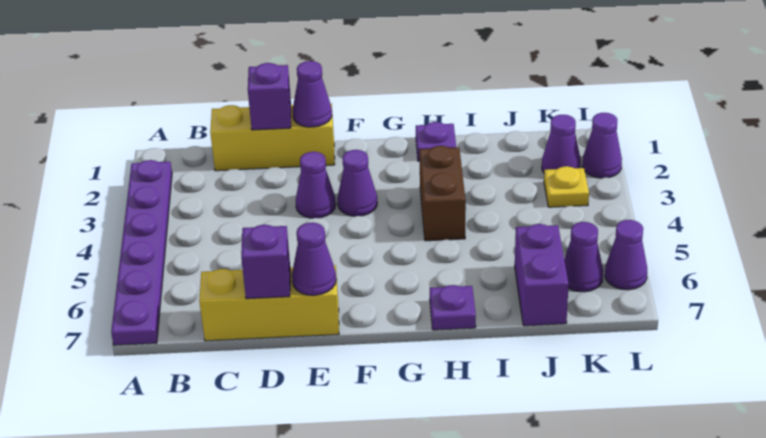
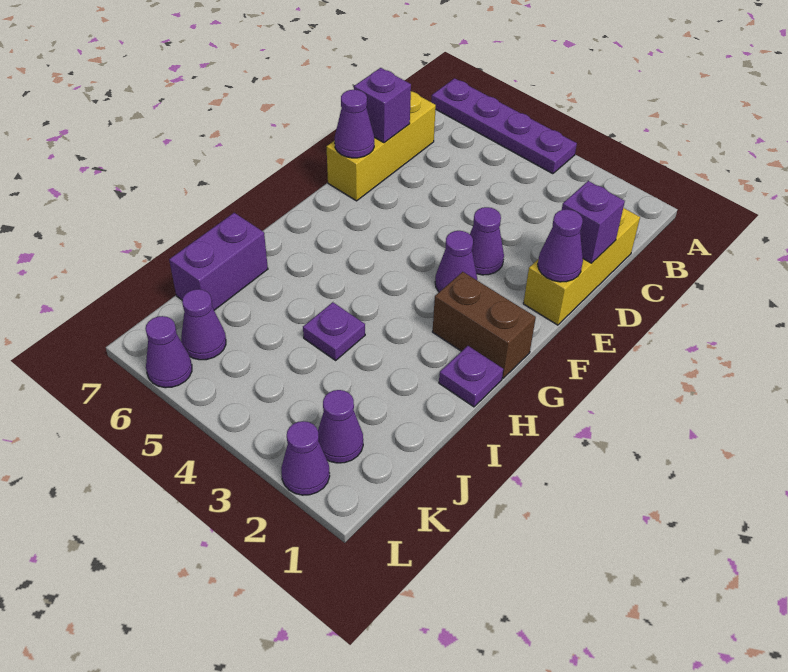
purple plate A2:A7 level 1 -> purple plate A4:A7 level 1
brown brick H3:H4 level 1 -> brown brick G1:G2 level 1
purple plate H7 level 1 -> purple plate I4 level 1
purple brick J6:J7 level 1 -> purple brick I7:J7 level 1
yellow plate K3 level 1 -> none

